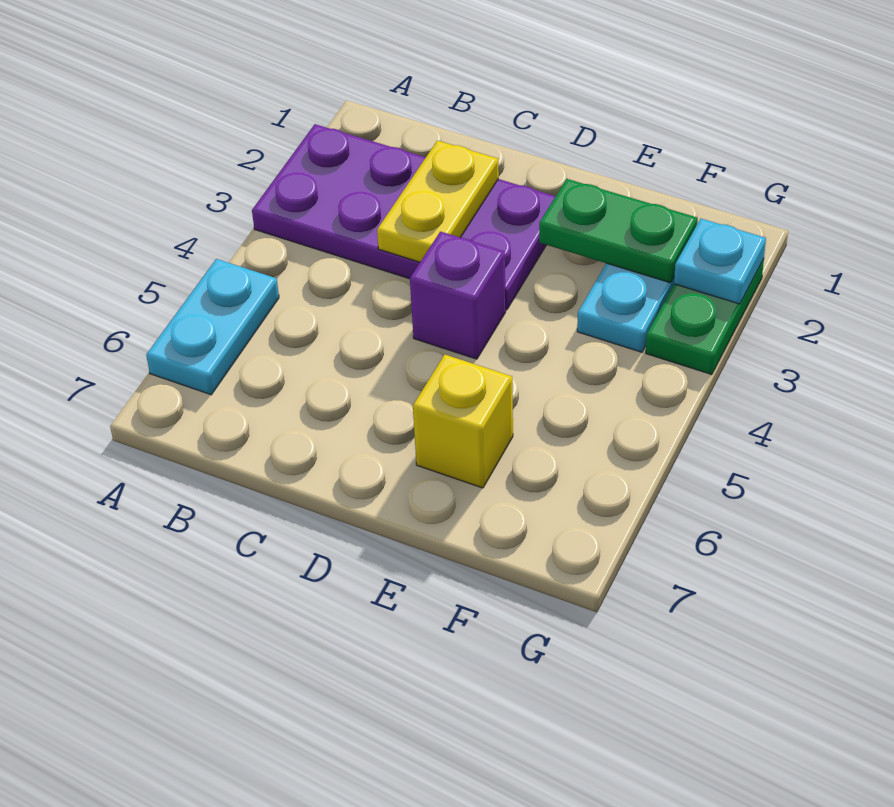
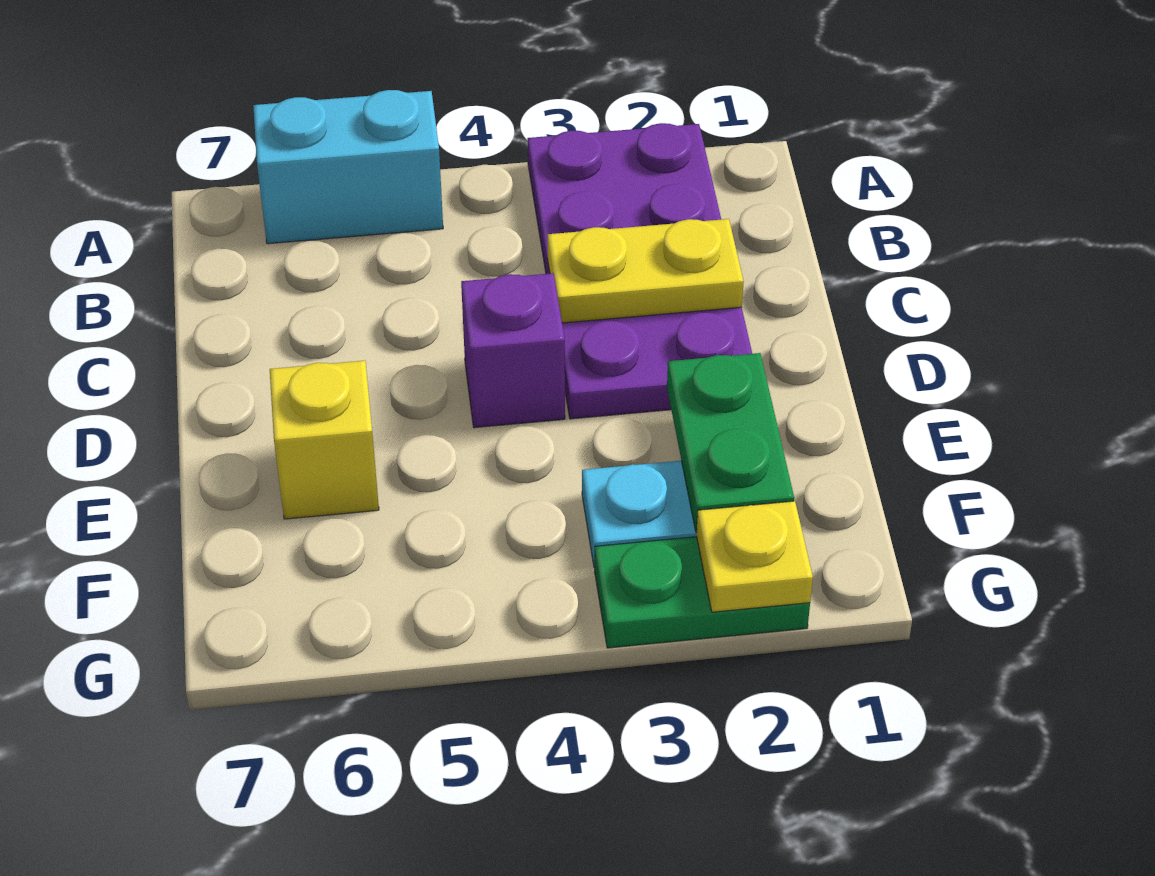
cyan plate A5:A6 level 1 -> cyan brick A5:A6 level 1
cyan plate G2 level 2 -> yellow plate G2 level 2

